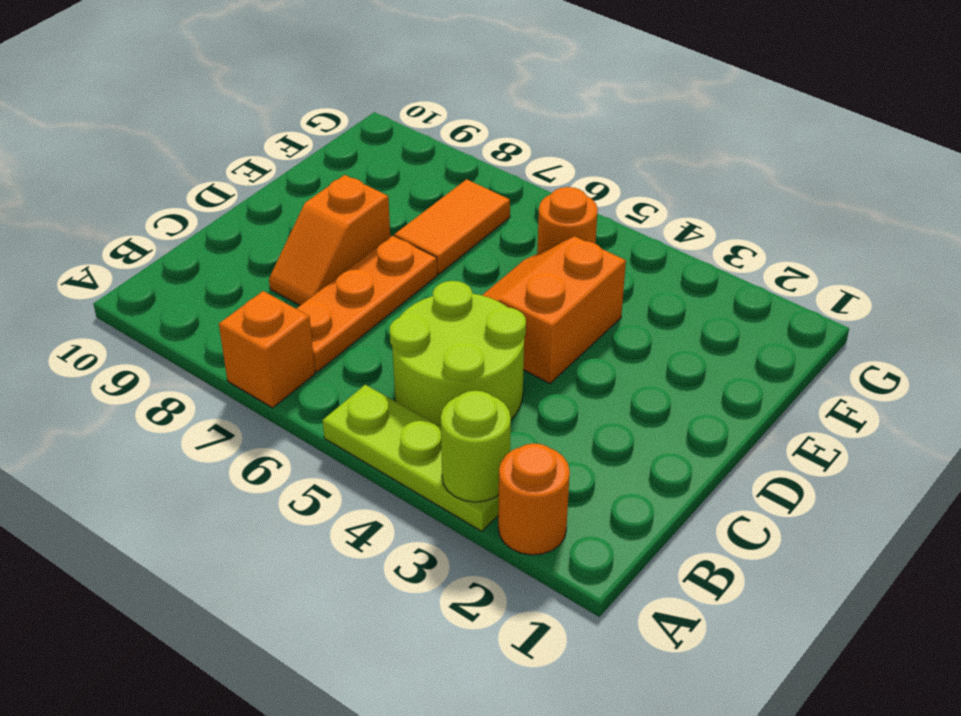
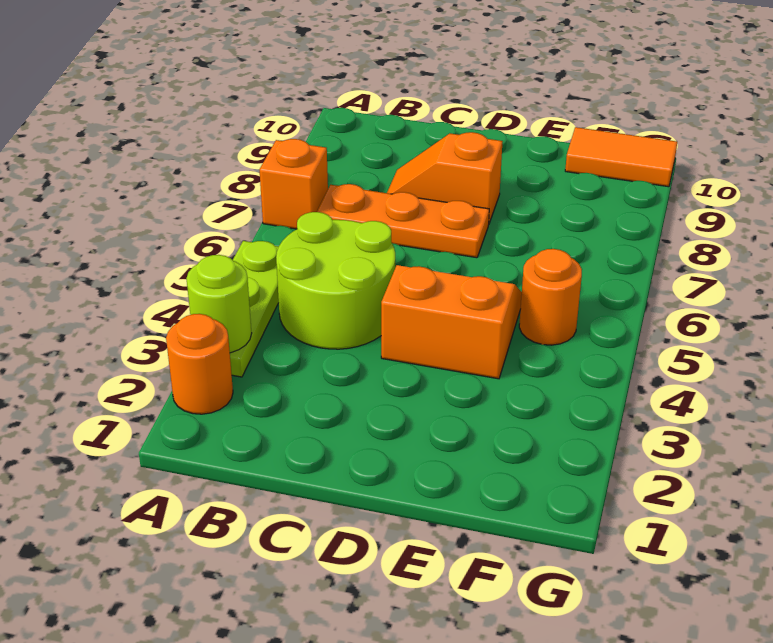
orange tile E7:F7 level 1 -> orange tile F10:G10 level 1

